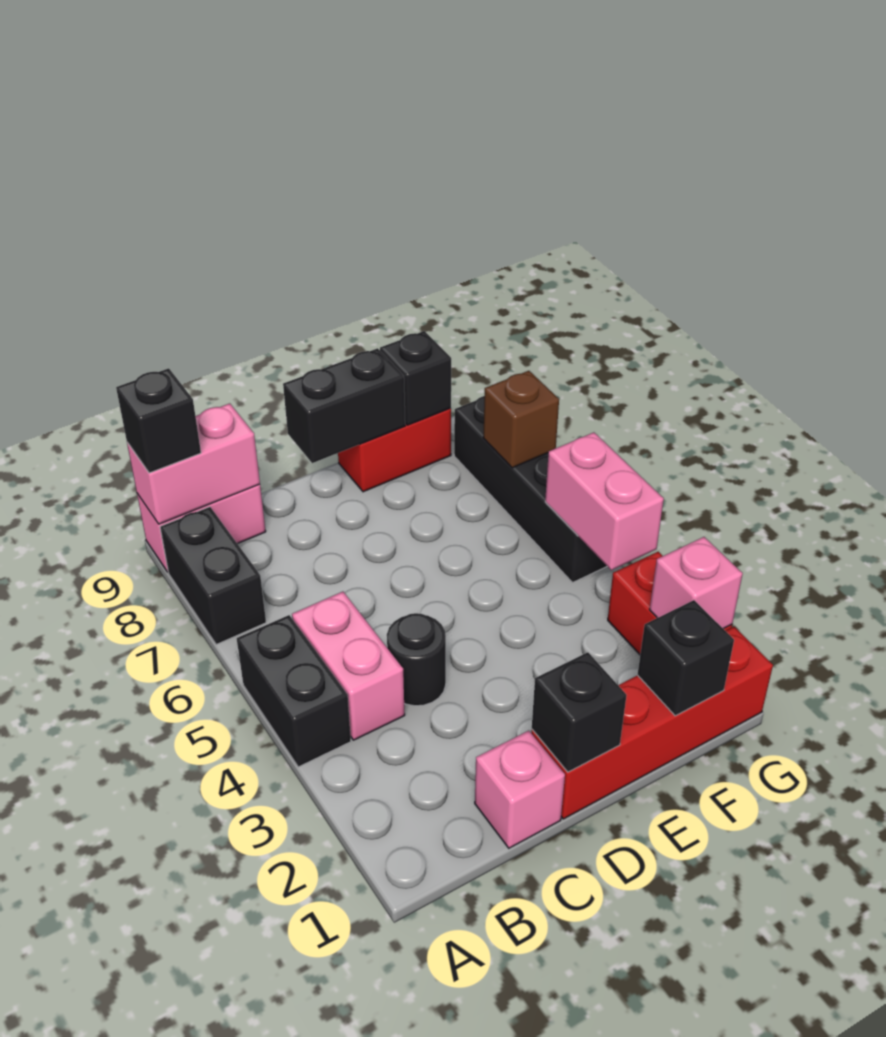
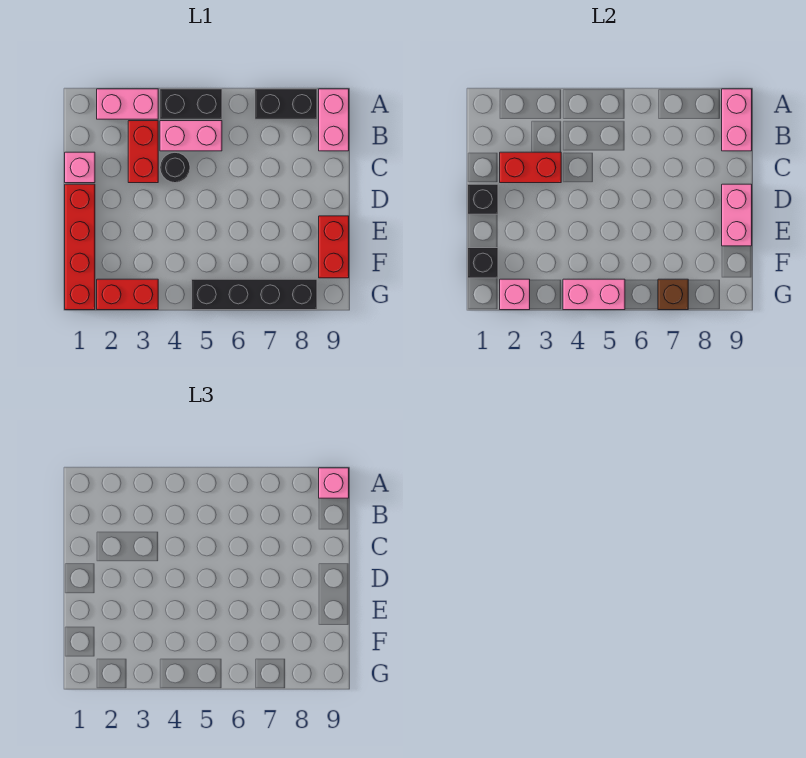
none -> pink brick A2:A3 level 1
black brick A9 level 3 -> pink brick A9 level 3
none -> red brick B3:C3 level 1
none -> red brick C2:C3 level 2
black brick D9:E9 level 2 -> pink brick D9:E9 level 2
black brick F9 level 2 -> none

